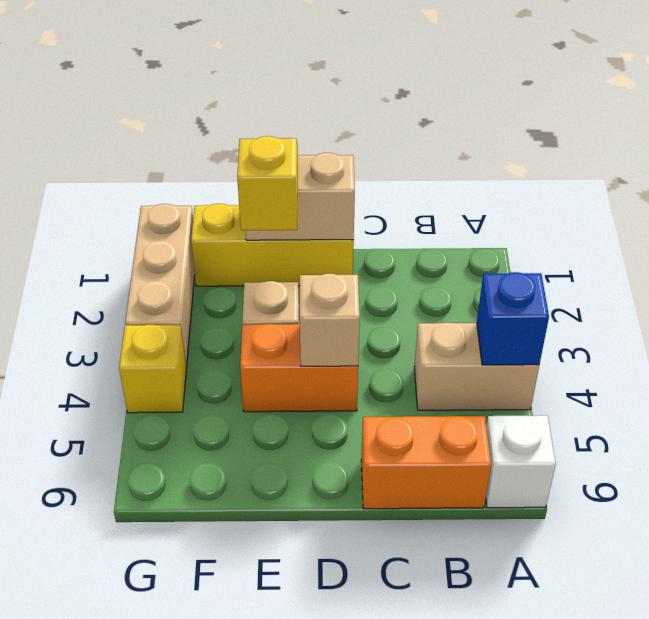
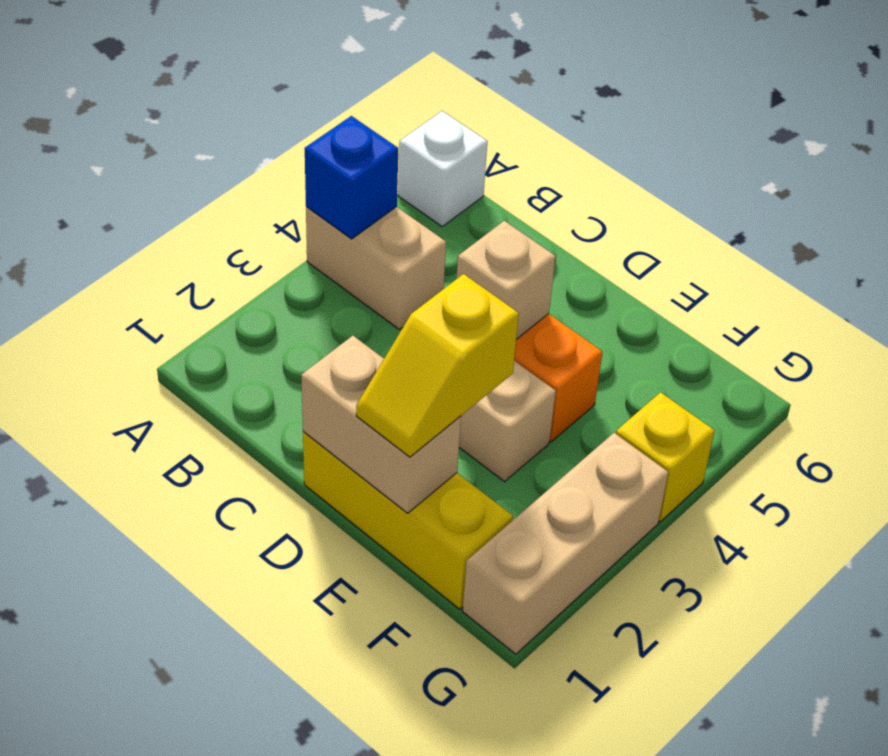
orange brick B6:C6 level 1 -> none

